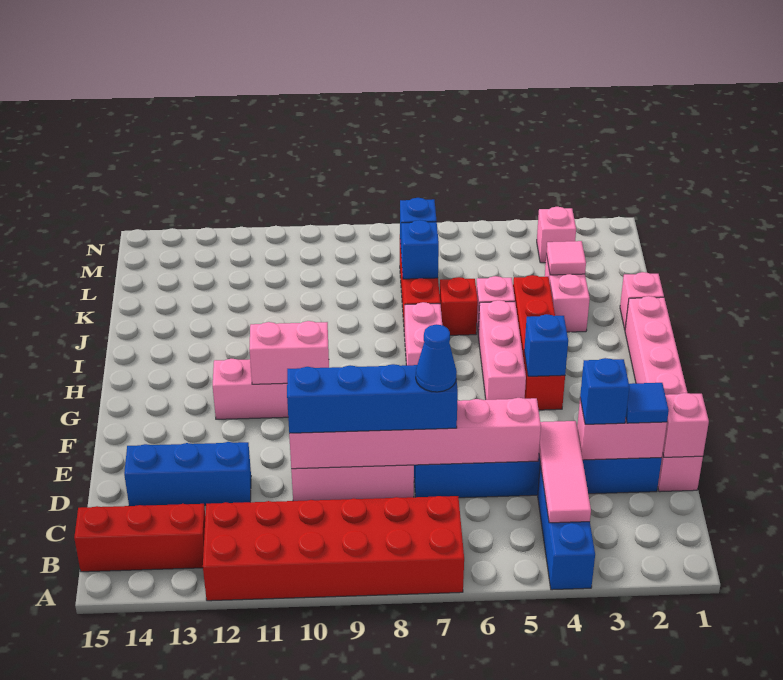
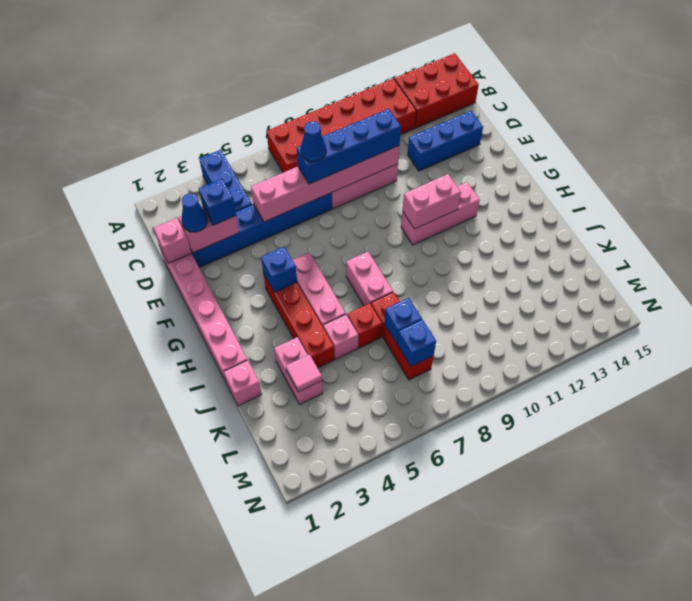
pink tile B4:D4 level 2 -> none
red brick B13:B15 level 1 -> red brick A13:B15 level 1
blue tile D2 level 3 -> blue cone D2 level 3
pink brick M3 level 1 -> none

